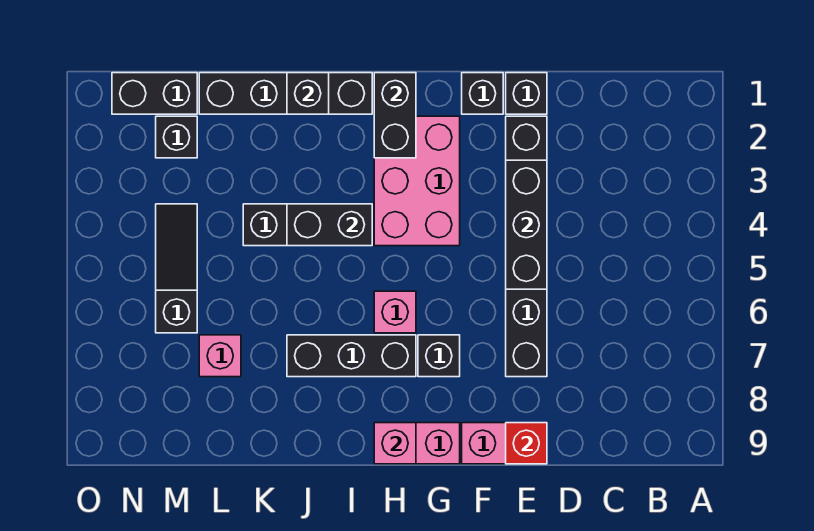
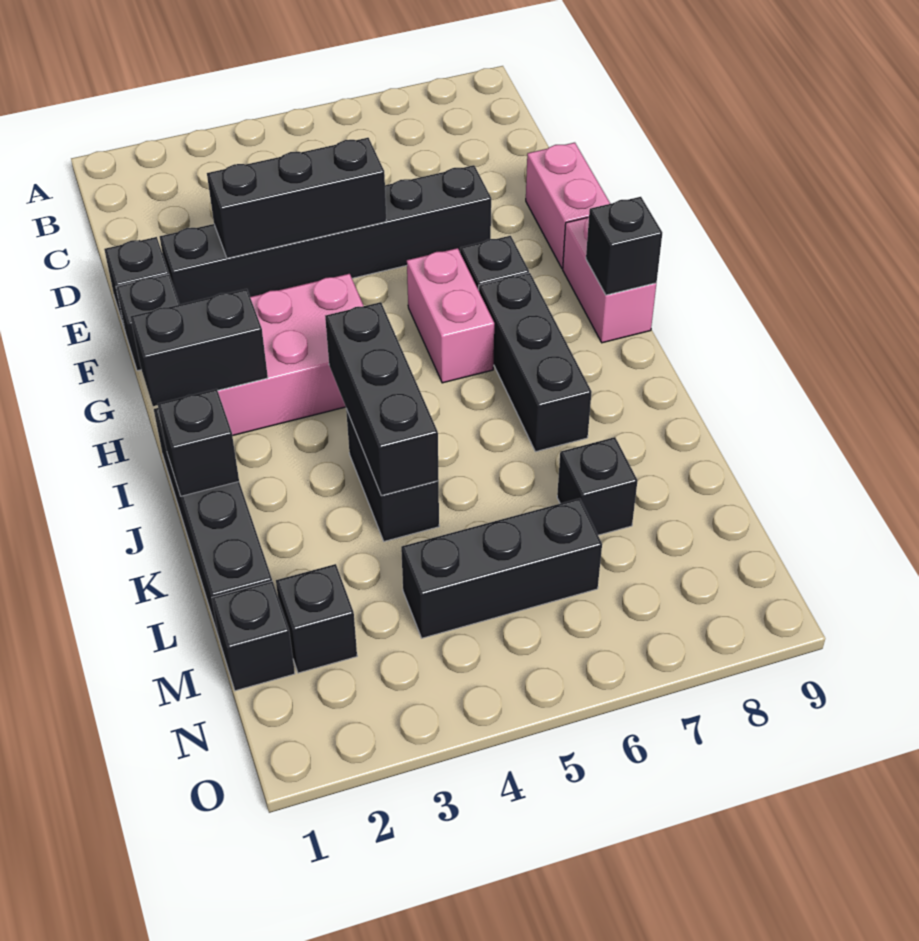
red brick E9 level 2 -> none
pink brick H6 level 1 -> pink brick G6:H6 level 1
pink brick H9 level 2 -> black brick H9 level 2
black brick I4:J4 level 2 -> black brick I4:K4 level 2
pink brick L7 level 1 -> black brick L7 level 1
black brick M1:N1 level 1 -> black brick M1 level 1
black slope M4:M6 level 1 top 6 -> black brick M4:M6 level 1

